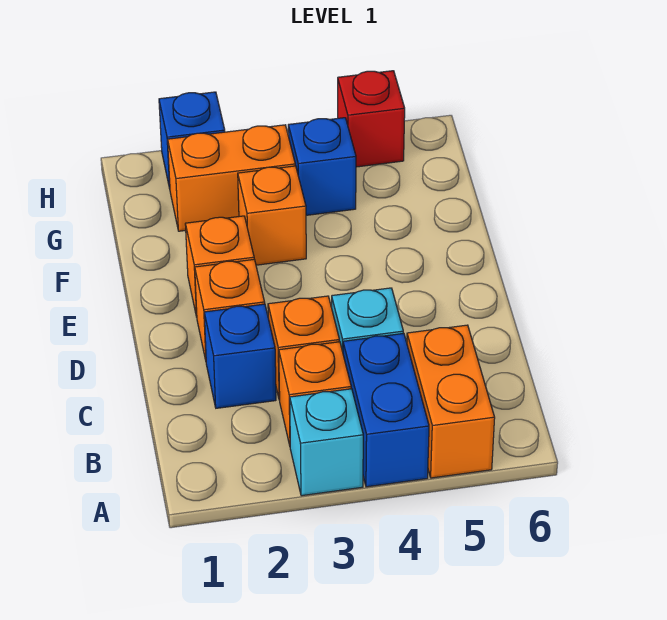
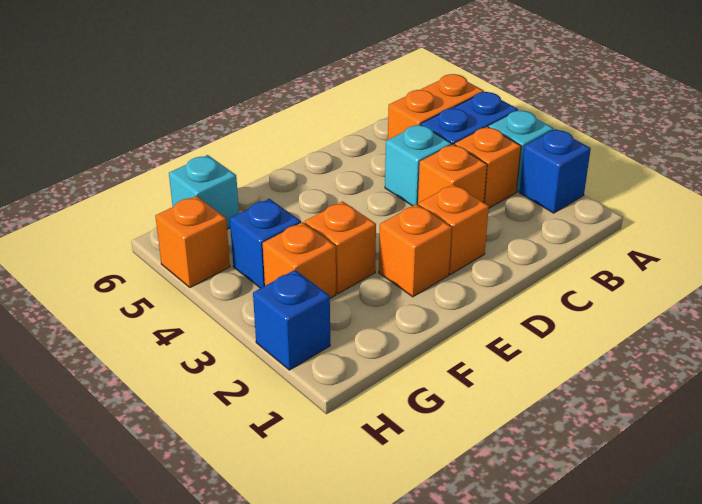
blue brick C2 level 1 -> blue brick A2 level 1
orange brick G2:G3 level 1 -> orange brick G3 level 1
none -> cyan brick G6 level 1
red brick H5 level 1 -> orange brick H5 level 1

